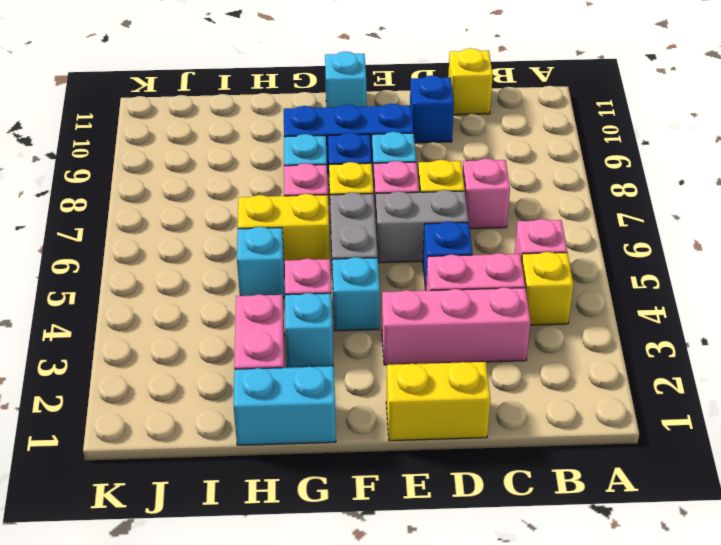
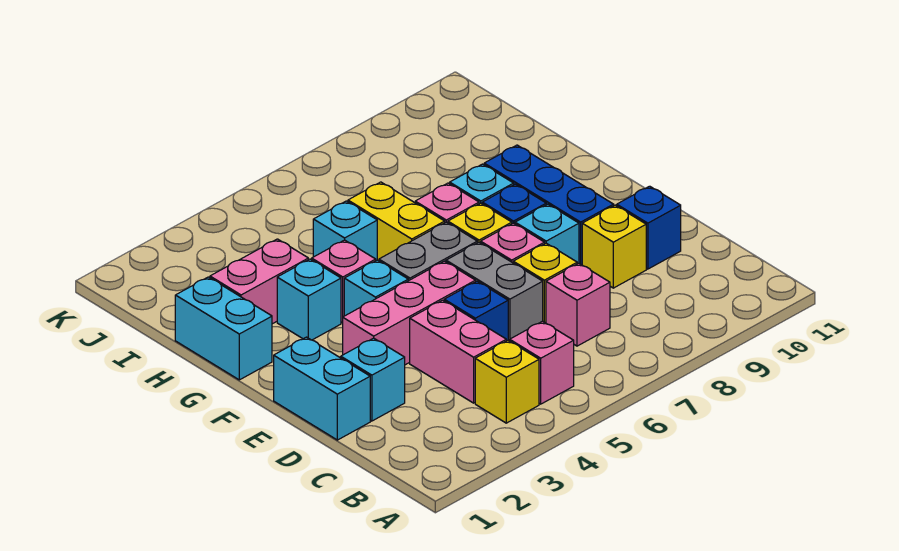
pink brick C3:E3 level 1 -> pink brick E3:E5 level 1
yellow brick C11 level 1 -> yellow brick D9 level 1
yellow brick D1:E1 level 1 -> cyan brick D1:E1 level 1
cyan brick F11 level 1 -> cyan brick D2 level 1

